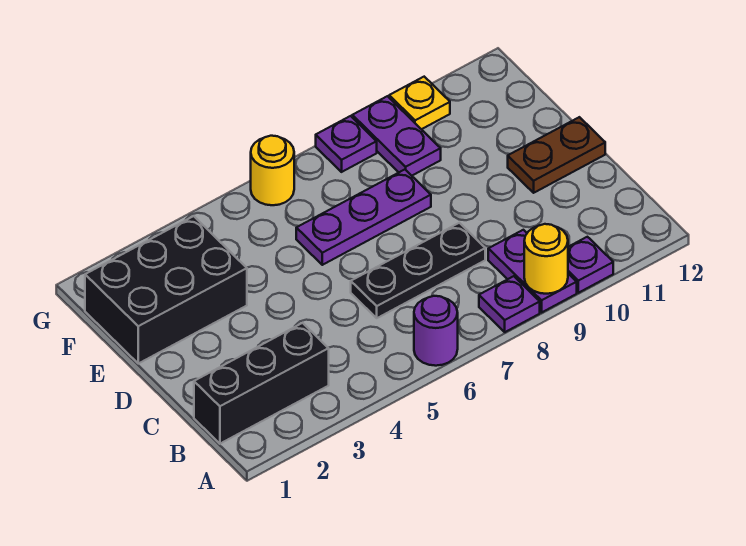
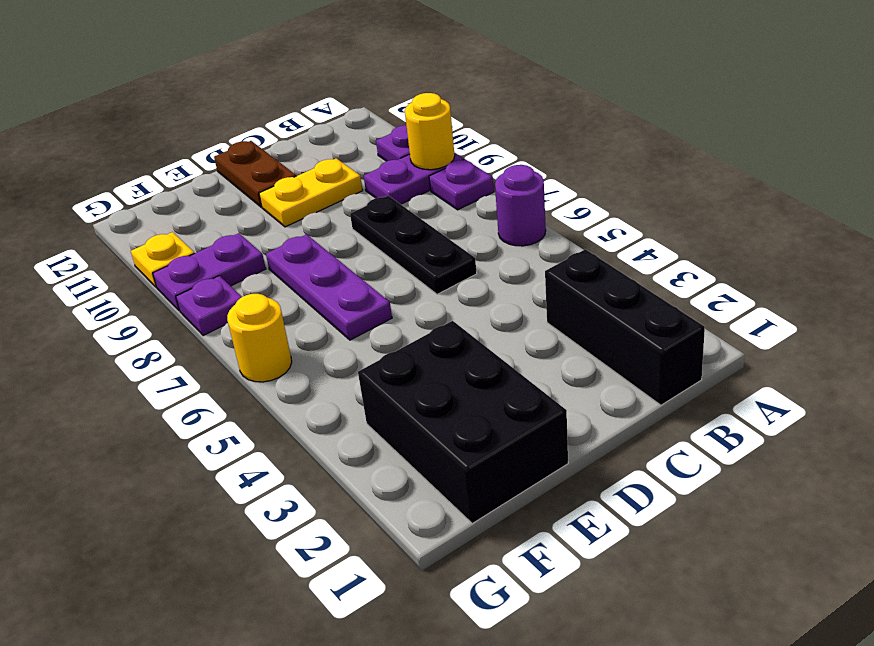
none -> yellow plate C10:D10 level 1

